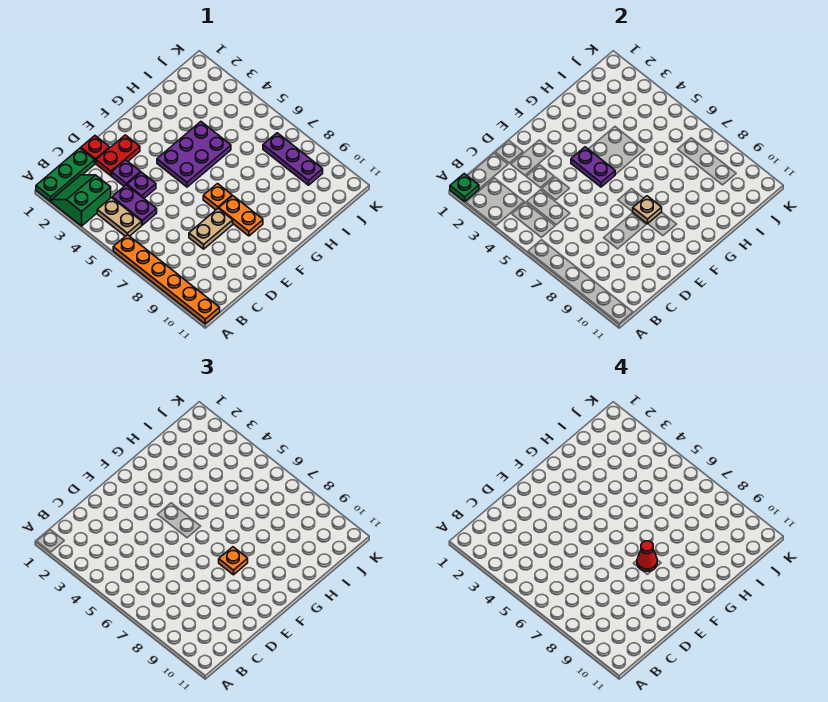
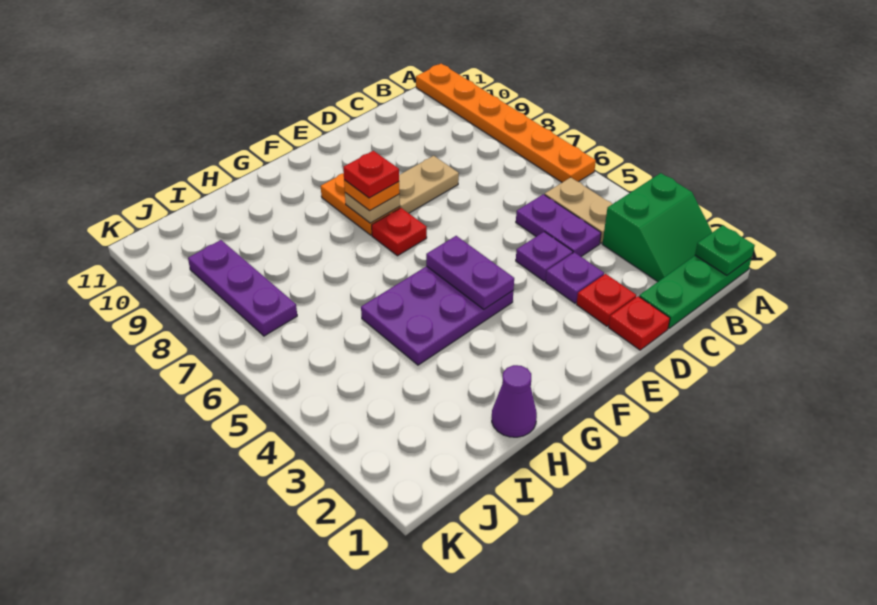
red plate D2:E2 level 1 -> red plate D2 level 1
orange plate F7 level 1 -> red plate F7 level 1
red cone F8 level 4 -> red plate F8 level 4
none -> purple cone H1 level 1

